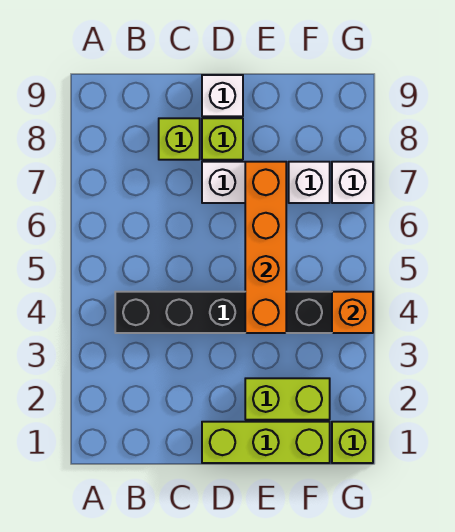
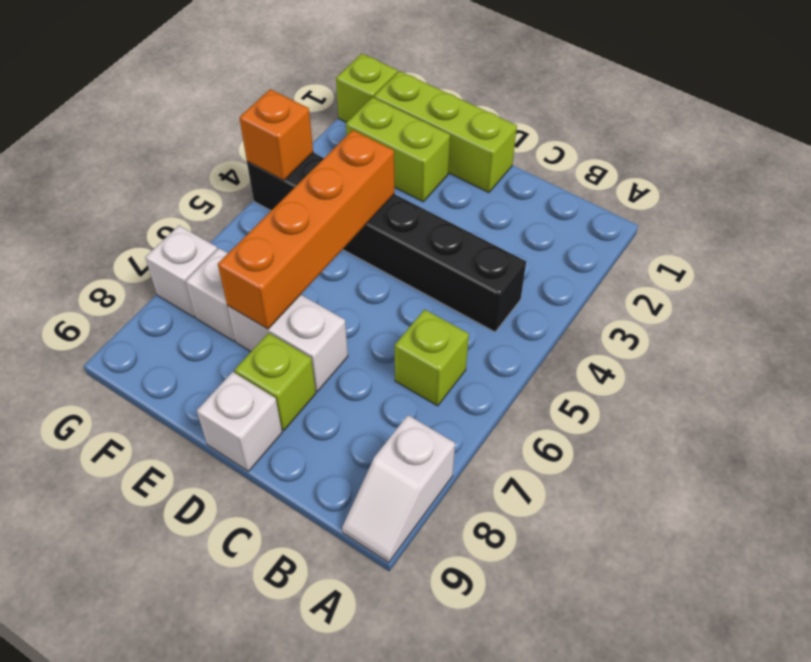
none -> white slope A8:A9 level 1 top 8
lime brick C8 level 1 -> lime brick B6 level 1

